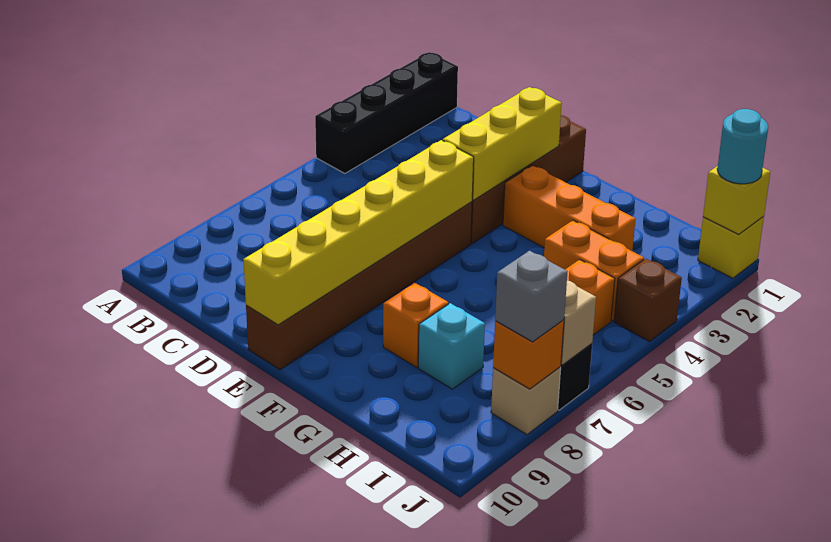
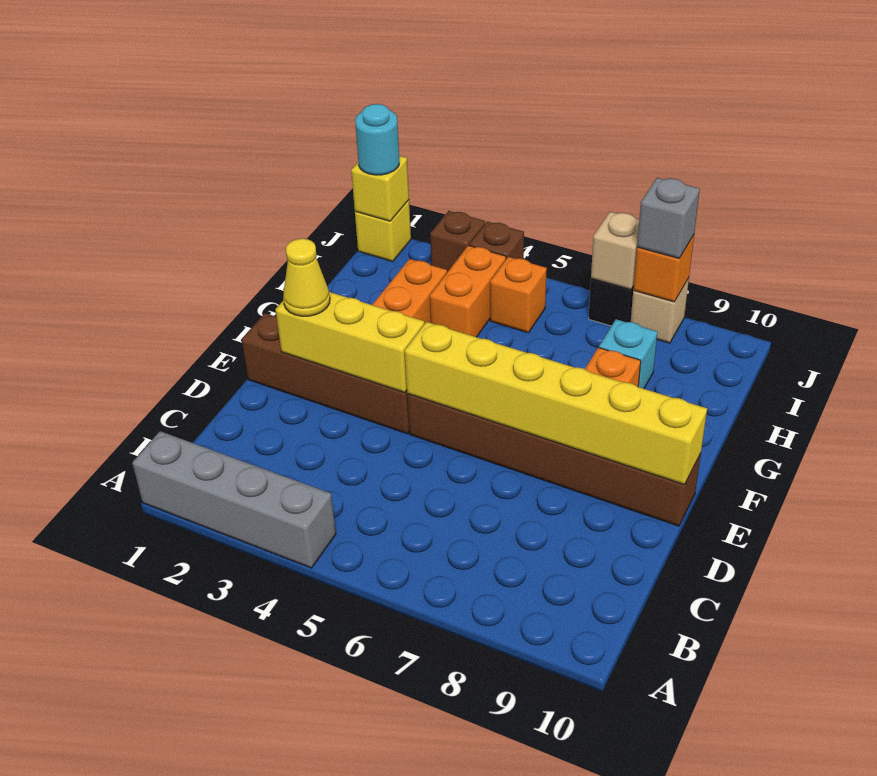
black brick A1:A4 level 1 -> grey brick A1:A4 level 1
none -> yellow cone E2 level 3
none -> brown brick J3 level 1

